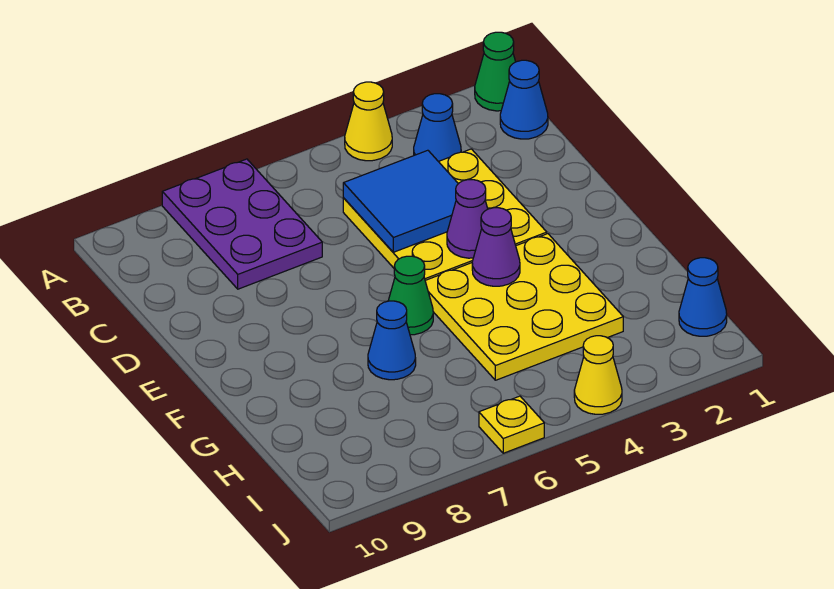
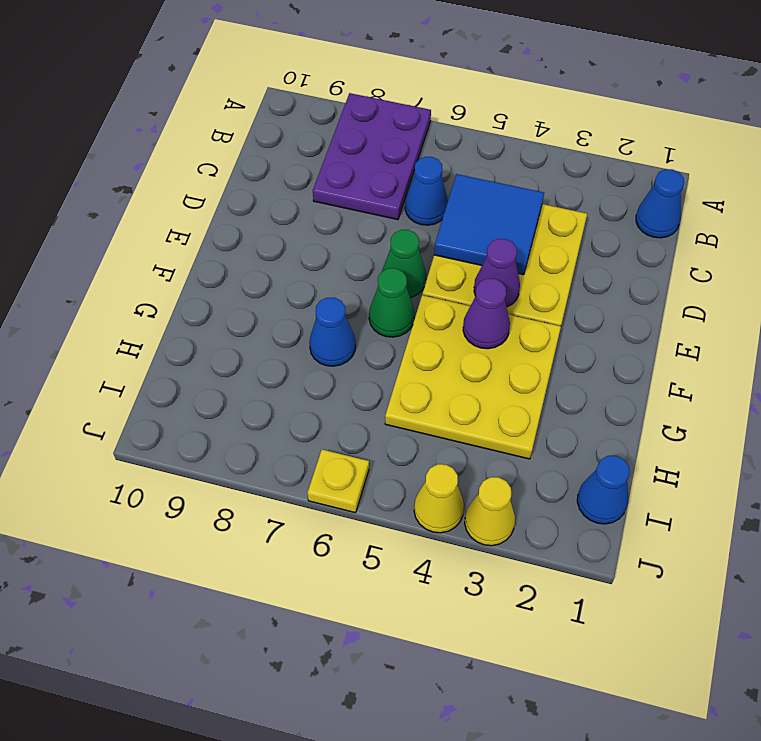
green cone A1 level 1 -> green cone E6 level 1
yellow cone A4 level 1 -> yellow cone J3 level 1
blue cone B3 level 1 -> blue cone C6 level 1

